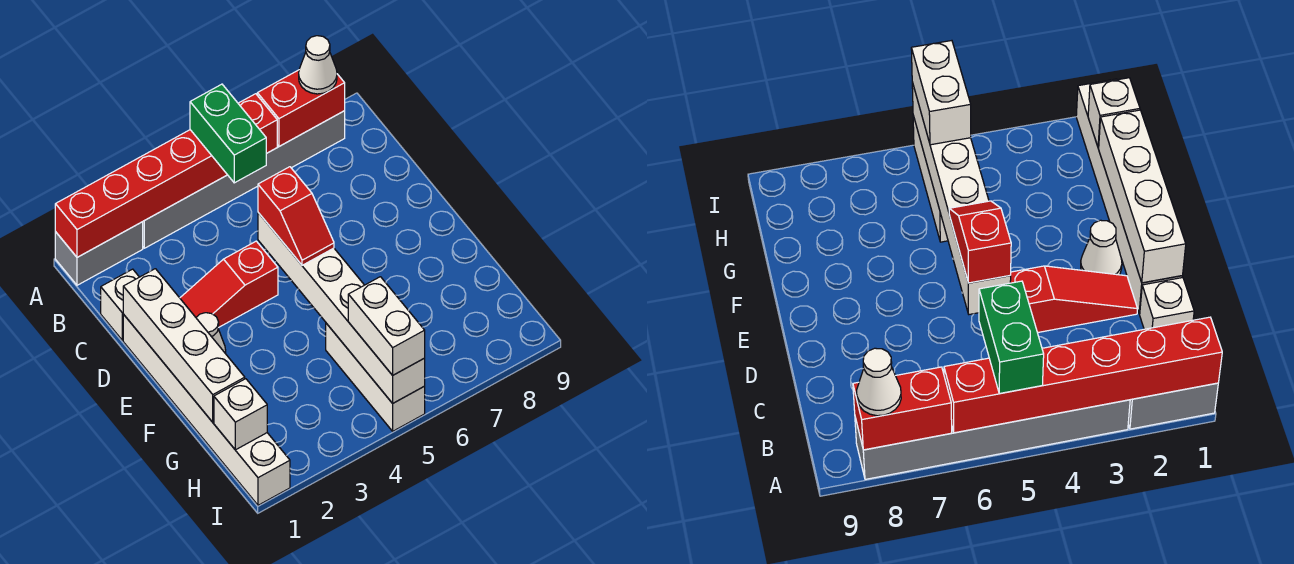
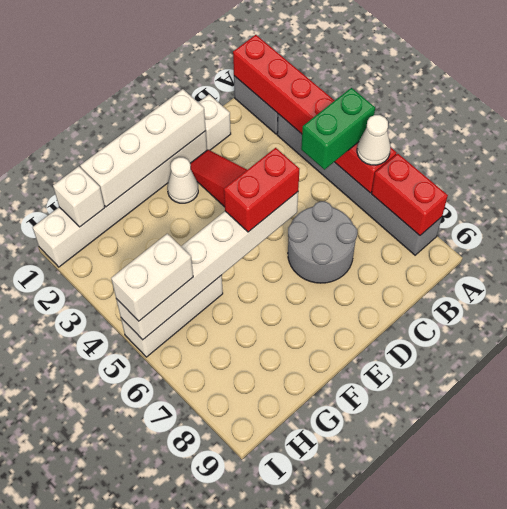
white cone A8 level 3 -> white cone A6 level 3
none -> grey round brick C6:D7 level 1
red slope D5:E5 level 3 top D -> red brick D5:E5 level 3

